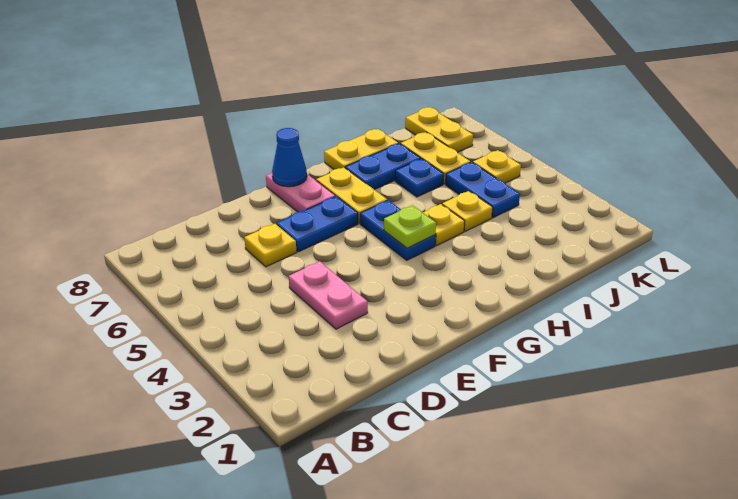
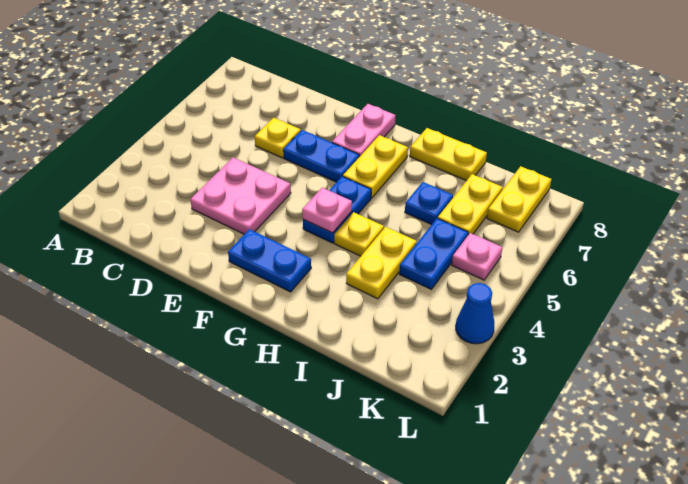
pink plate D3:D4 level 1 -> pink plate D3:E4 level 1
blue cone F8 level 2 -> blue cone L3 level 1
lime plate G4 level 2 -> pink plate G4 level 2
blue plate H7:I7 level 1 -> blue plate F2:G2 level 1
yellow plate I4 level 1 -> yellow plate I3:I4 level 1
yellow plate K5 level 1 -> pink plate K5 level 1

